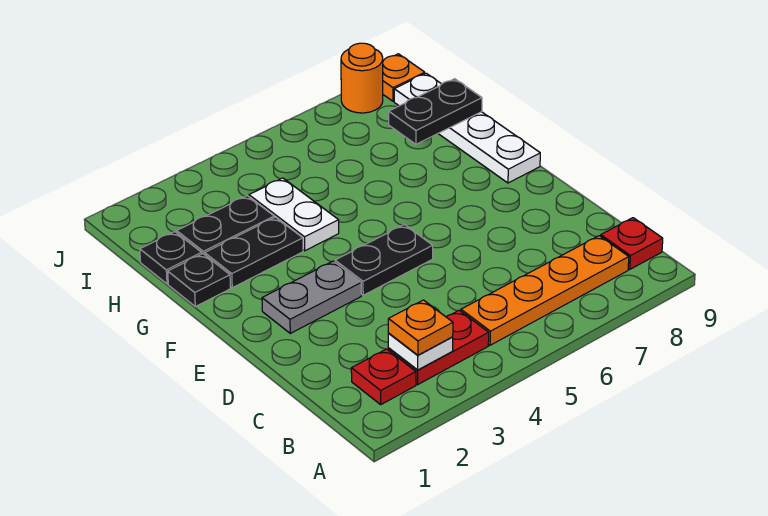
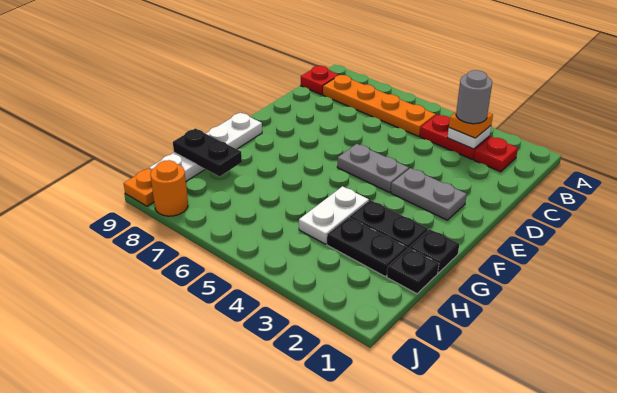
none -> grey round brick B3 level 4
black plate E4:E5 level 1 -> grey plate E4:E5 level 1

